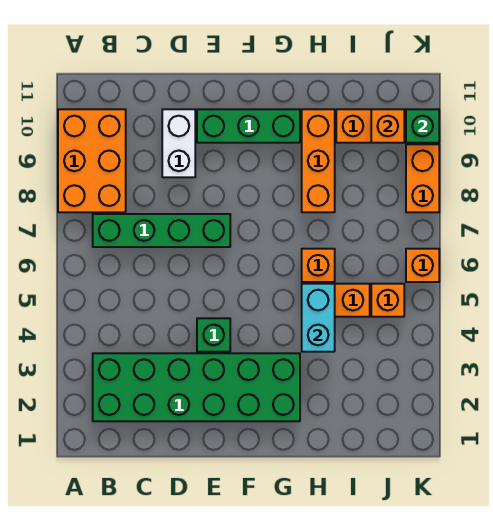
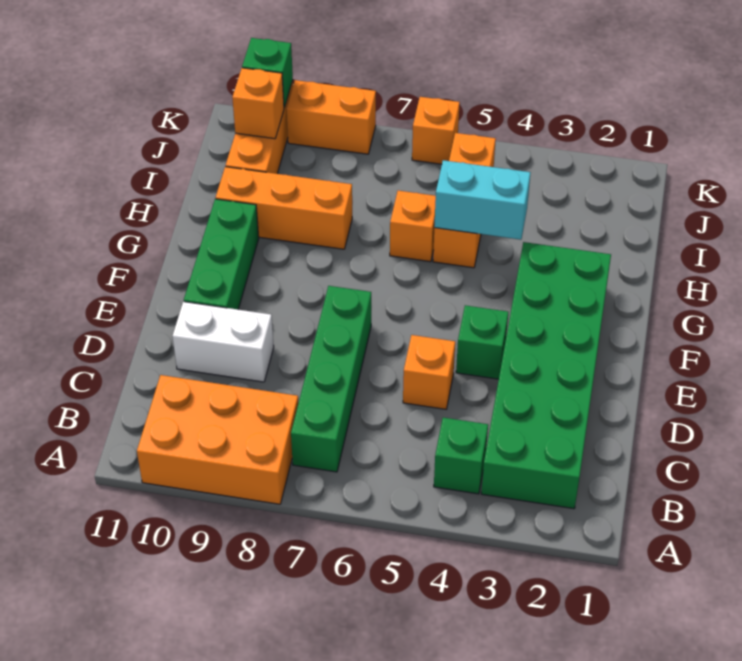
none -> green brick B4 level 1
none -> orange brick D5 level 1

